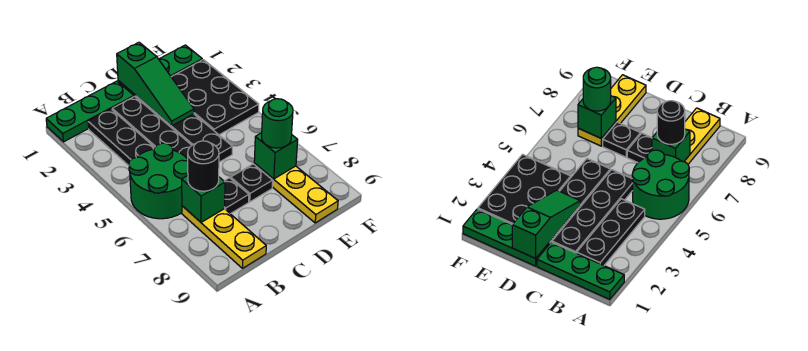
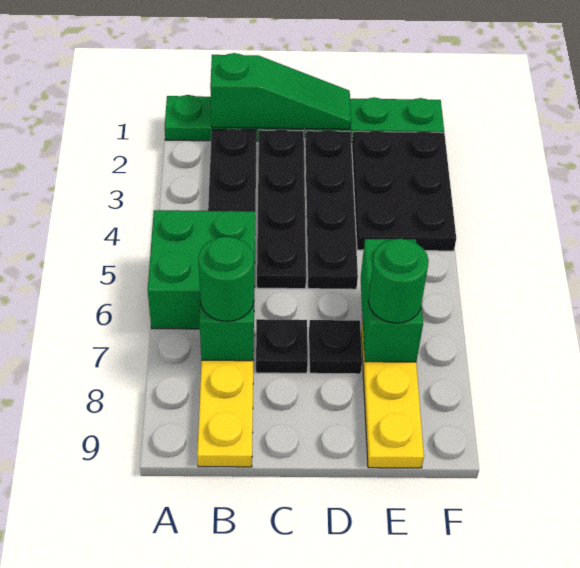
green round brick A5:B6 level 1 -> green brick A5:B6 level 1
black round brick B7 level 3 -> green round brick B7 level 3
green slope D1:D3 level 2 top 1 -> green slope B1:D1 level 2 top B
green brick E7 level 2 -> green brick E6:E7 level 2

